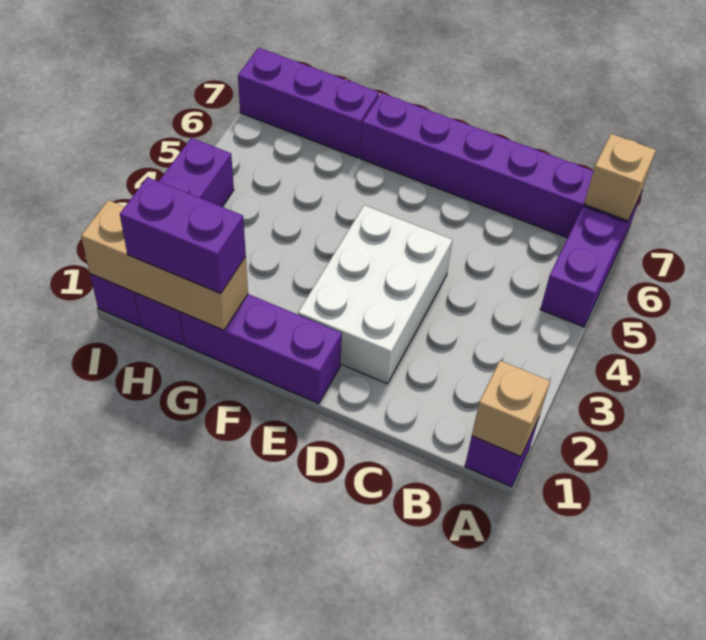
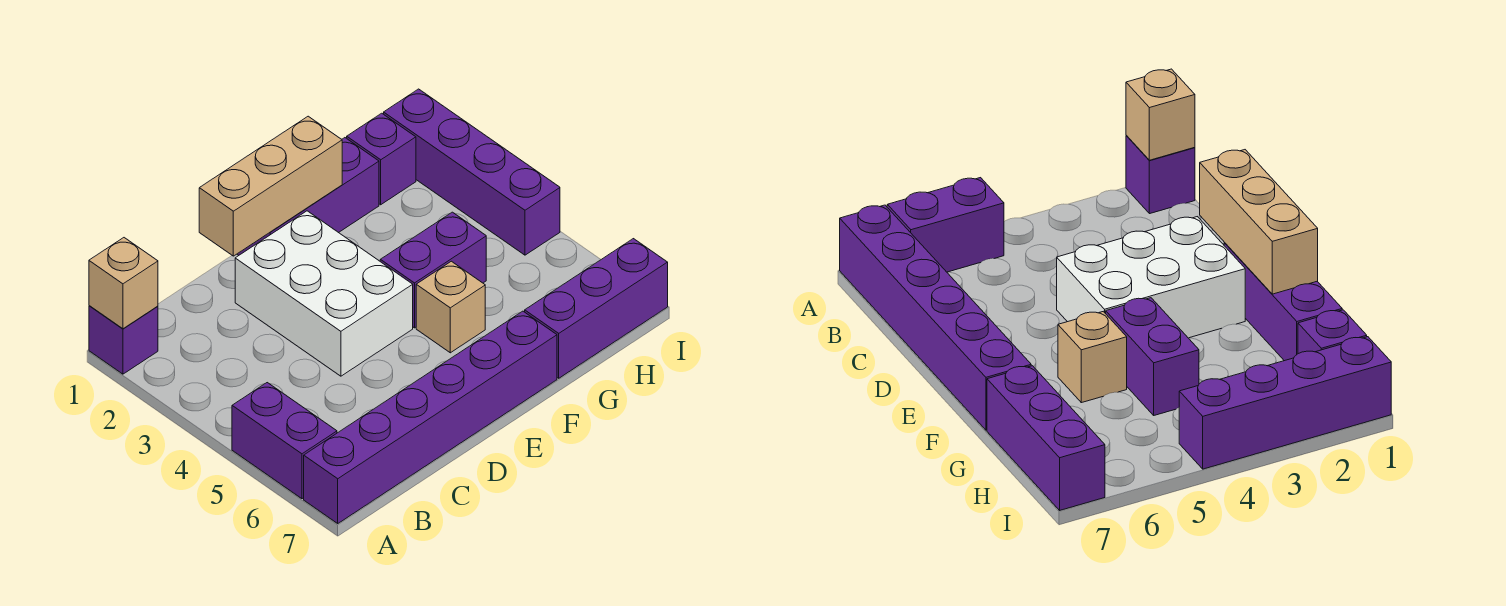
tan brick A7 level 2 -> tan brick F5 level 1
tan brick G1:I1 level 2 -> tan brick D1:F1 level 2
purple brick G1:H1 level 3 -> purple brick F4:G4 level 1

